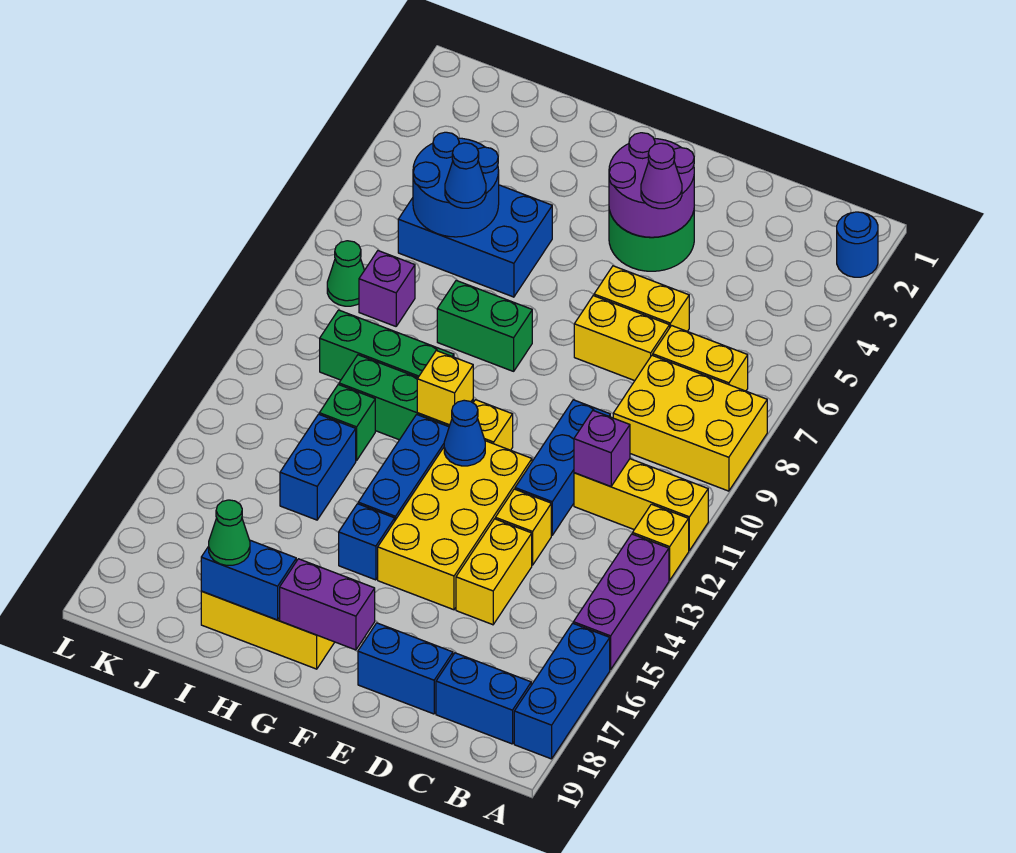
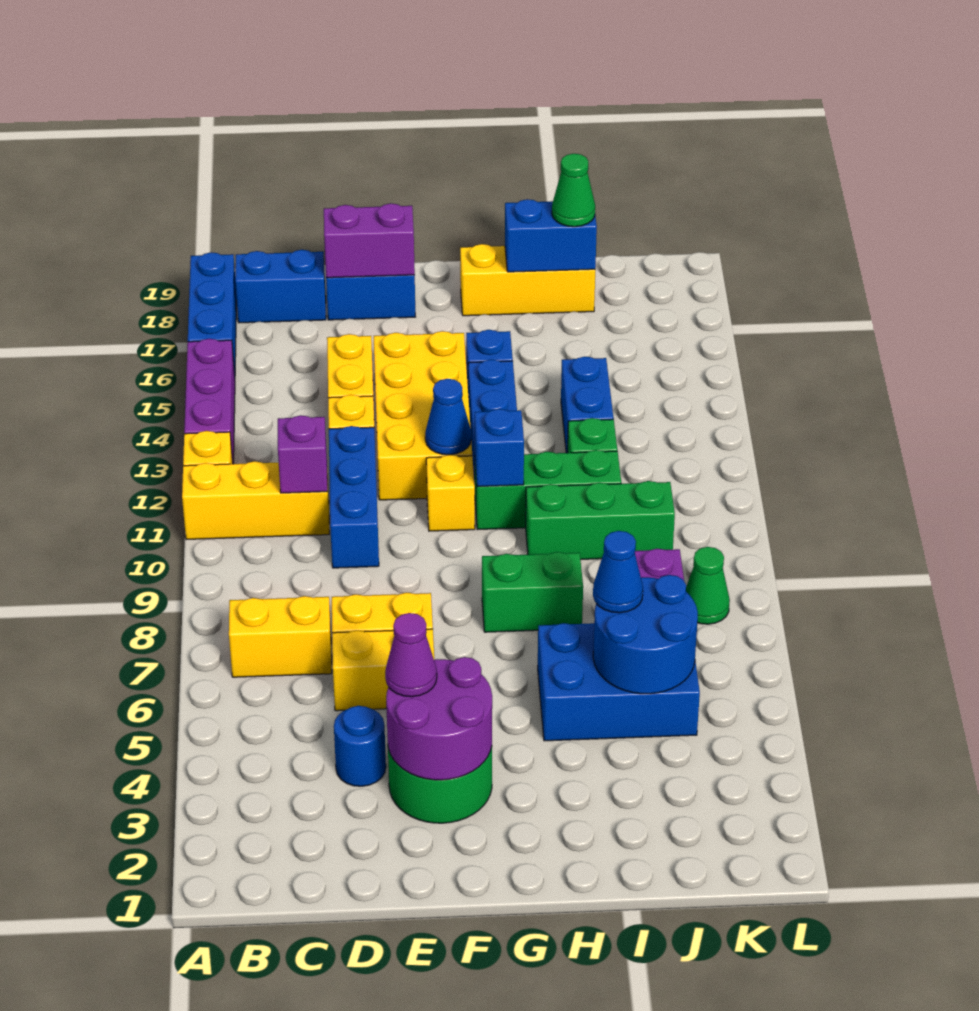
blue round brick A2 level 1 -> blue round brick D4 level 1
yellow brick A8:C9 level 1 -> none
purple brick F18:G18 level 2 -> purple brick D18:E18 level 2
yellow brick G11 level 2 -> blue brick G11 level 2

